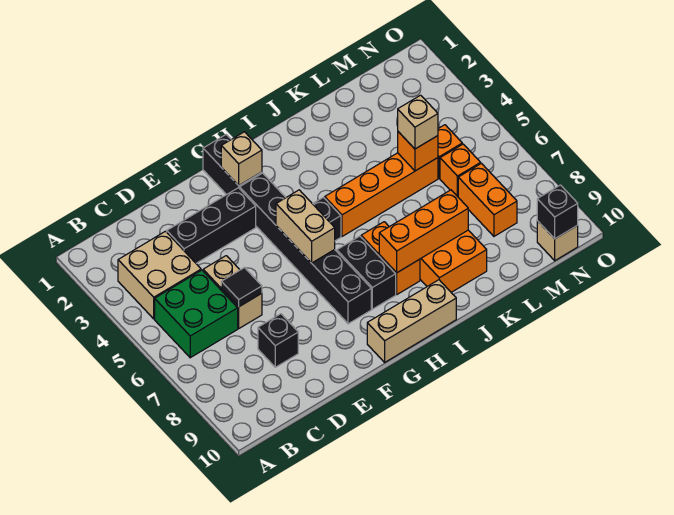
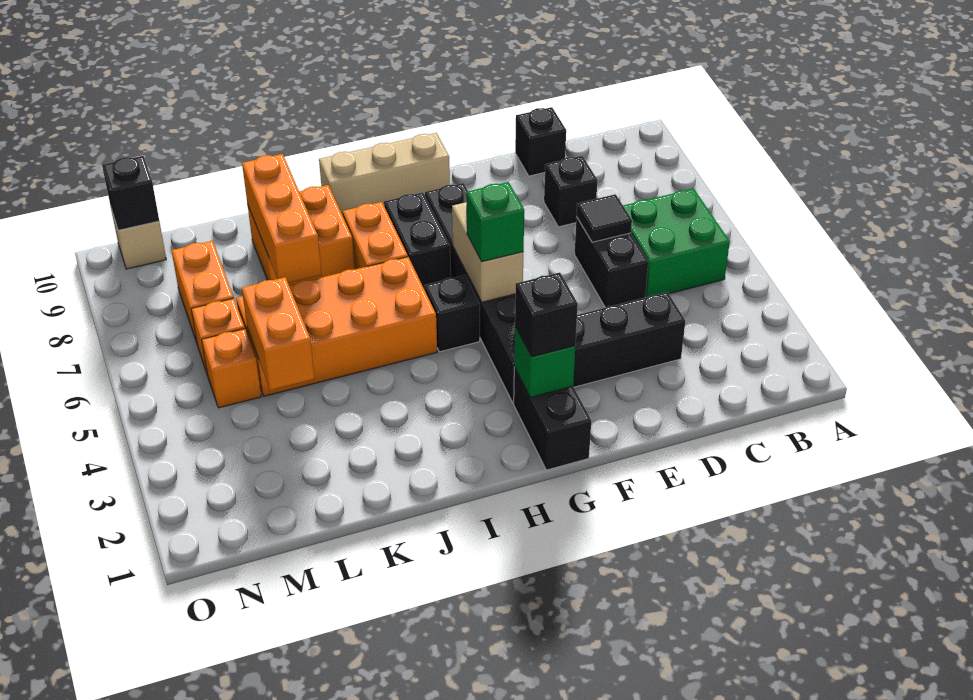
tan brick B3:C4 level 1 -> none
tan brick D5:D6 level 1 -> black brick D5:D6 level 1
none -> black brick D10 level 1
tan brick G2 level 2 -> green brick G2 level 2
none -> black brick G2 level 3
none -> green brick G5 level 3
orange brick I5:L5 level 1 -> orange brick I5:L6 level 1
orange brick I8:K8 level 2 -> orange brick K7:K9 level 2
orange brick L5 level 2 -> orange brick L4:L5 level 2
tan brick L5 level 3 -> none

